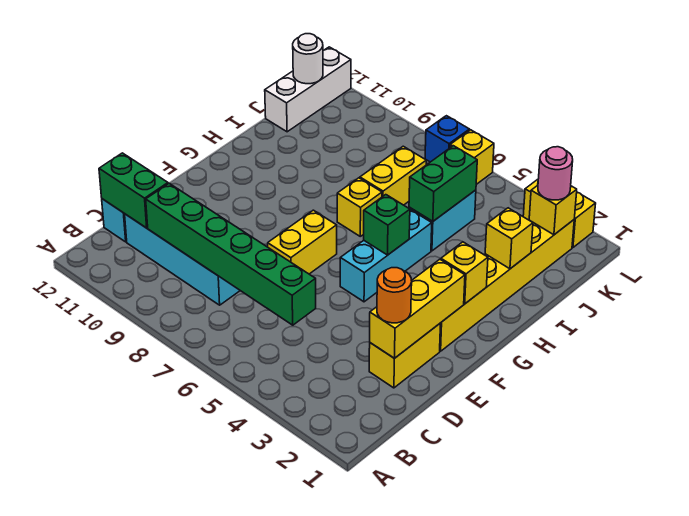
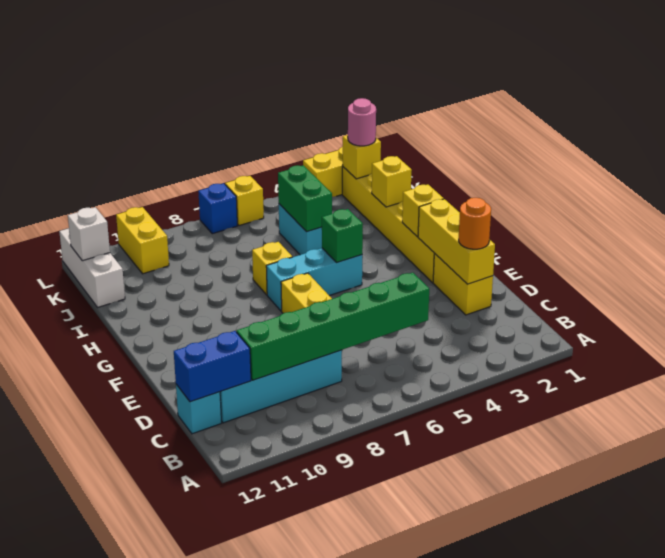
green brick C11:C12 level 2 -> blue brick C11:C12 level 2
cyan brick F5:H5 level 1 -> cyan brick G5:G7 level 1
yellow brick I7:J7 level 1 -> yellow brick K10:L10 level 1
white round brick K12 level 2 -> white brick K12 level 2

